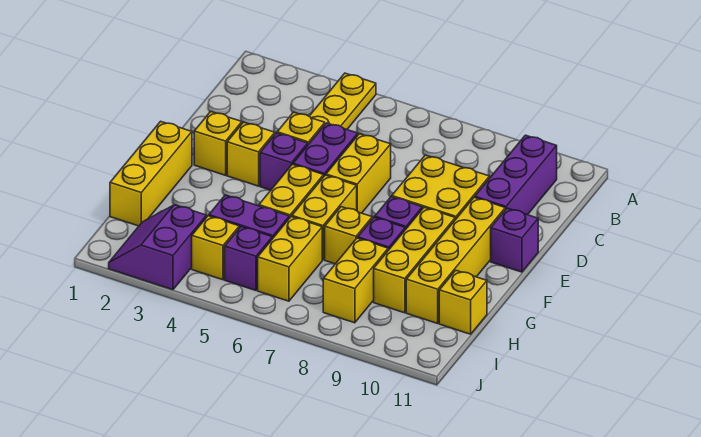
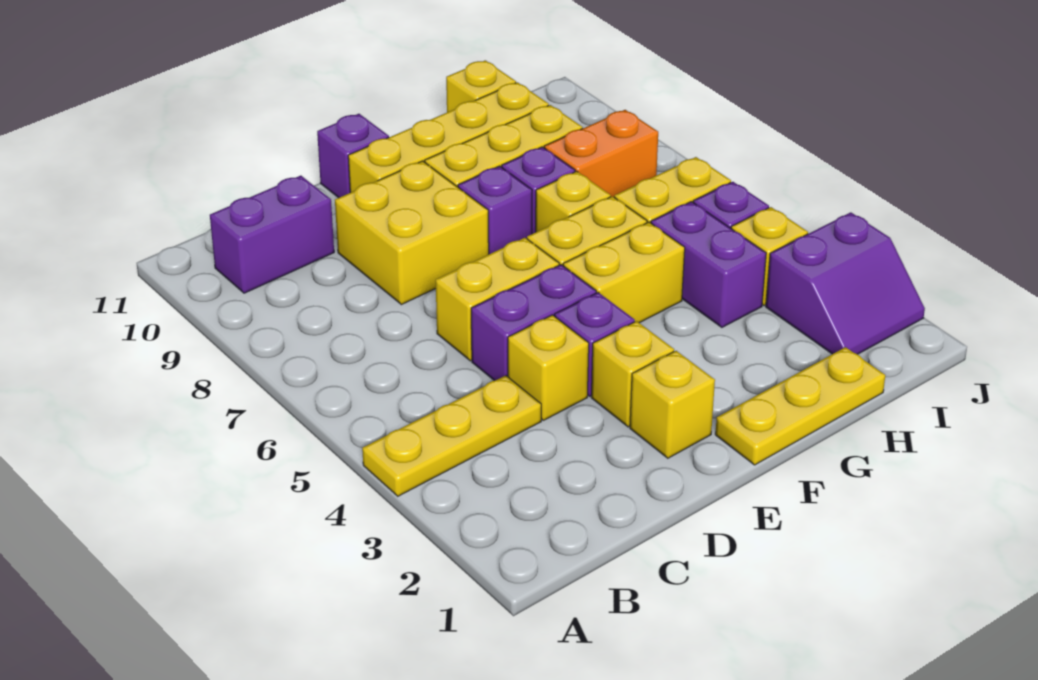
purple brick B10:D10 level 1 -> purple brick B10:C10 level 1
yellow brick F1:H1 level 1 -> yellow plate F1:H1 level 1
yellow brick H8:I8 level 1 -> orange brick H8:I8 level 1

